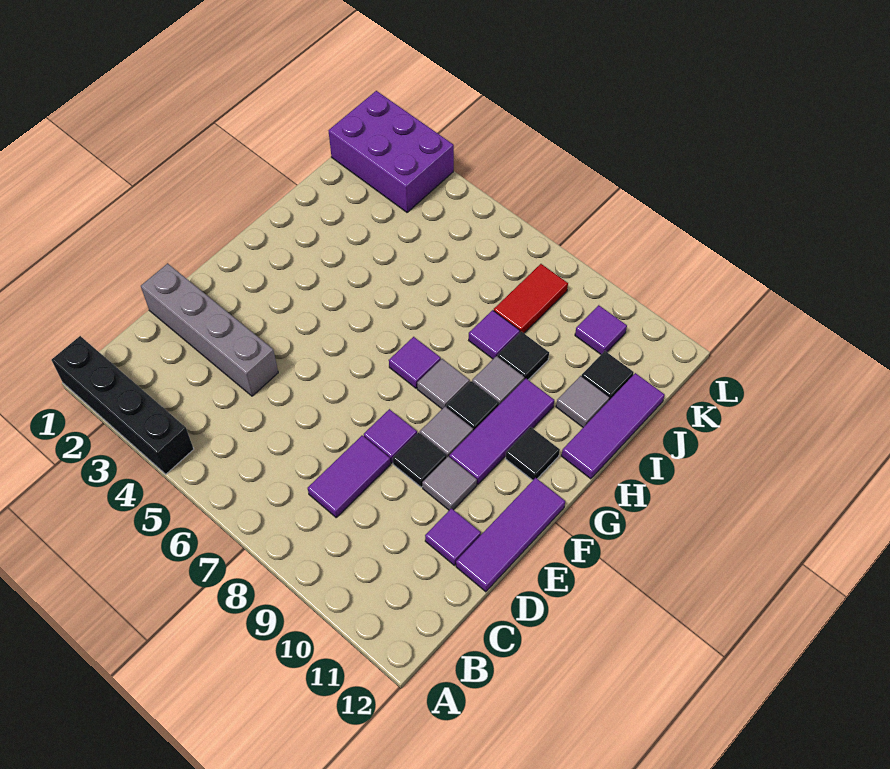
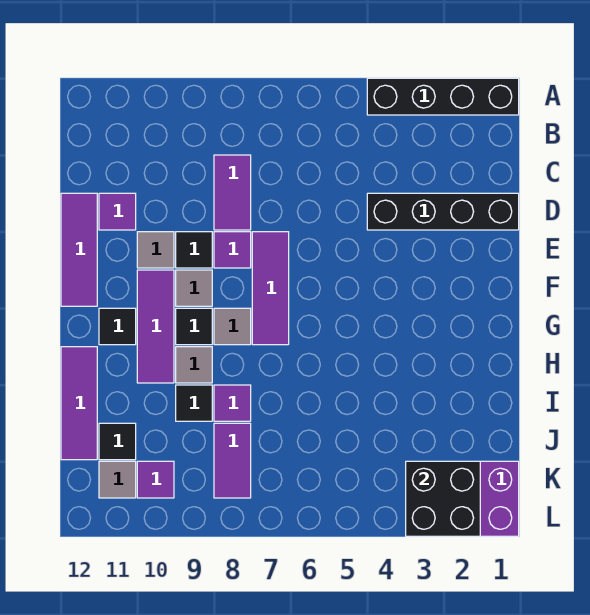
grey brick D1:D4 level 1 -> black brick D1:D4 level 1
purple tile G7 level 1 -> purple tile E7:G7 level 1
grey tile I11 level 1 -> grey tile K11 level 1
red tile J8:K8 level 1 -> purple tile J8:K8 level 1
none -> black brick K2:L3 level 2

